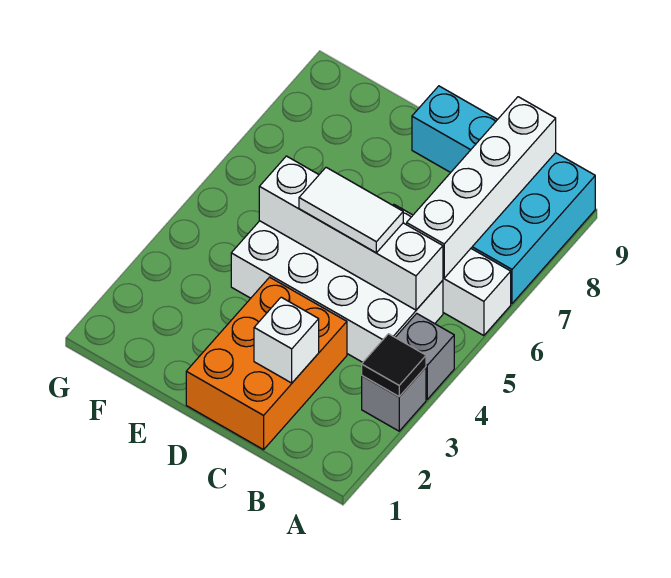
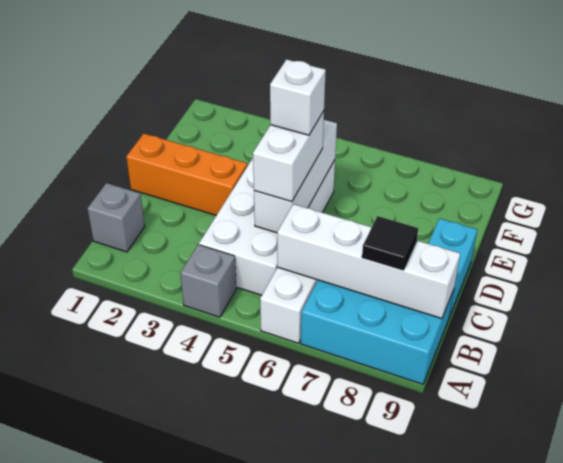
grey brick A3 level 1 -> grey brick B1 level 1
black tile A3 level 2 -> black tile B8 level 3
white brick B5:E5 level 2 -> white brick C5:E5 level 2
orange brick C1:D3 level 1 -> orange brick D1:D3 level 1
white brick C2 level 2 -> white brick D5 level 4
white tile C5:D5 level 3 -> white brick C5:D5 level 3

